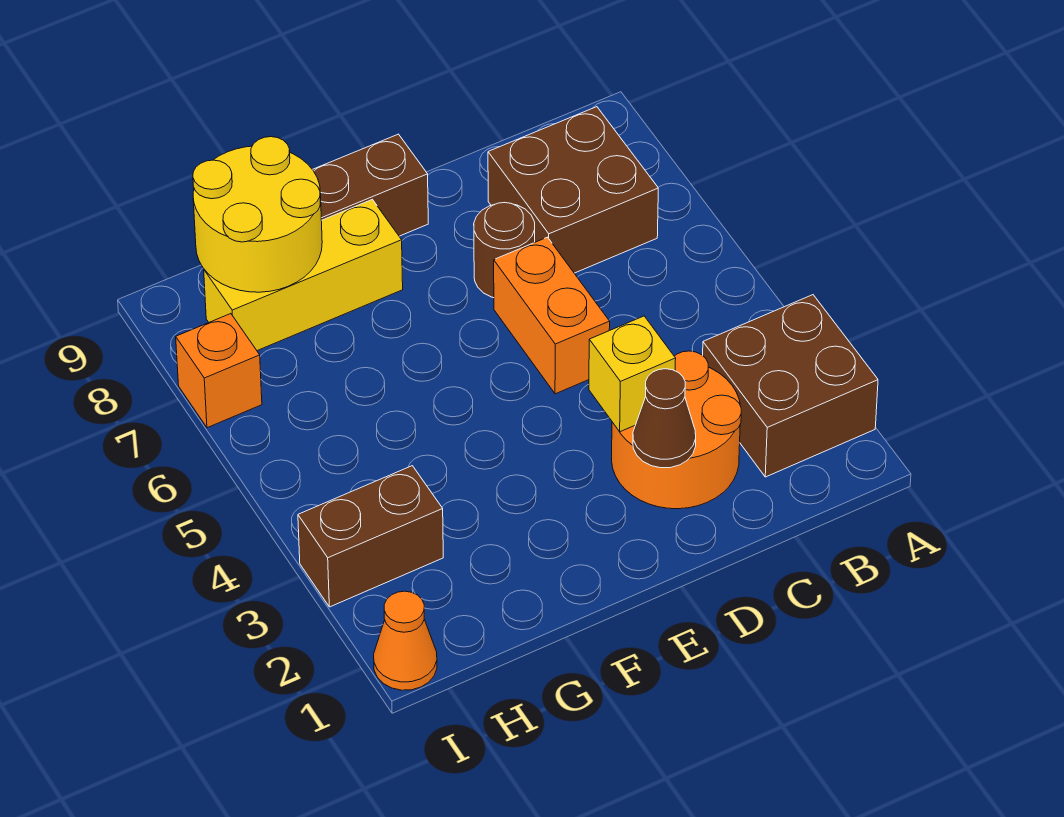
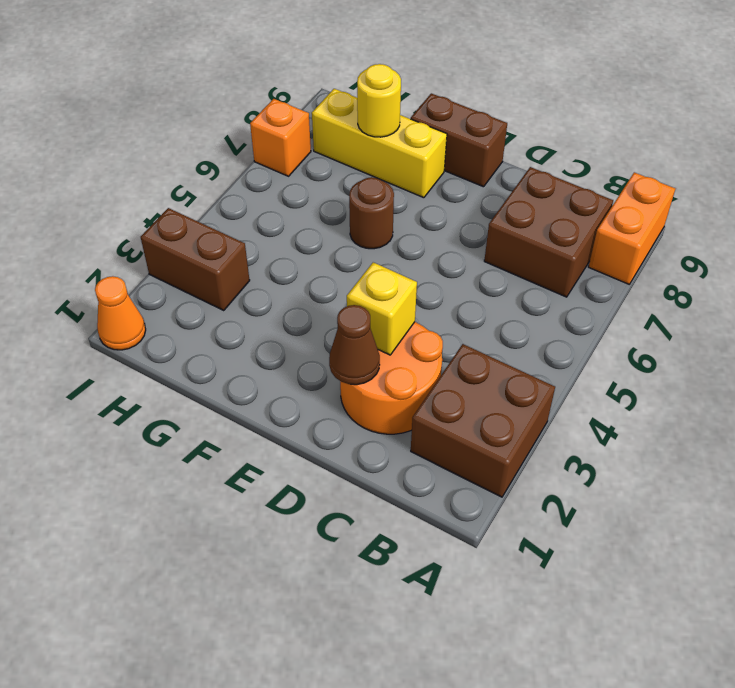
orange brick D5:D6 level 1 -> orange brick A8:A9 level 1
brown round brick D7 level 1 -> brown round brick F6 level 1
yellow round brick G8:H9 level 2 -> yellow round brick G8 level 2

